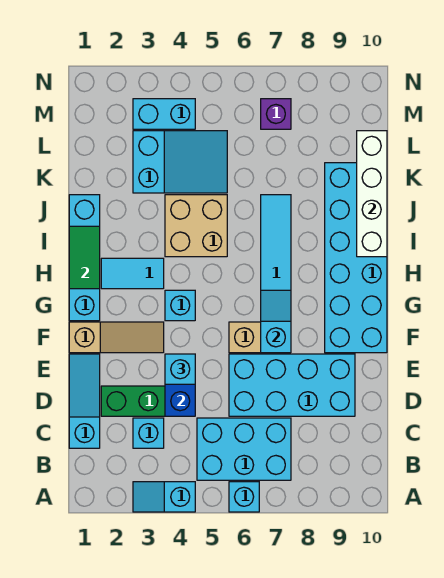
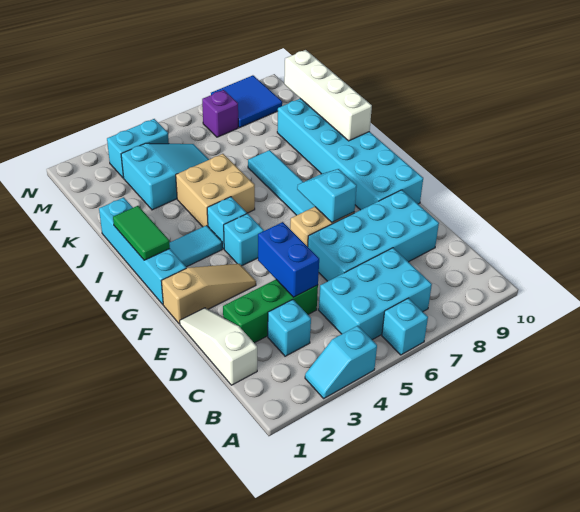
cyan slope C1:E1 level 1 top C -> white slope C1:E1 level 1 top C
cyan brick E4 level 3 -> cyan brick H4 level 1
none -> blue tile M8:N9 level 1

